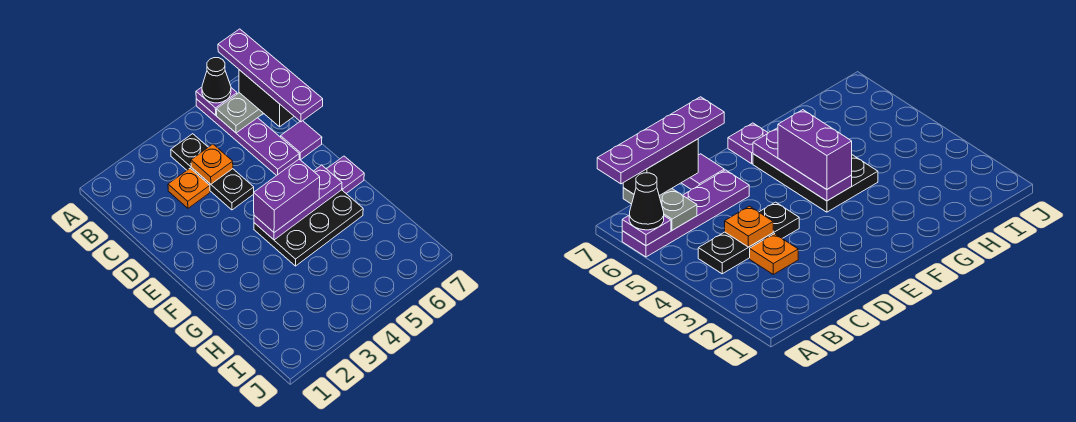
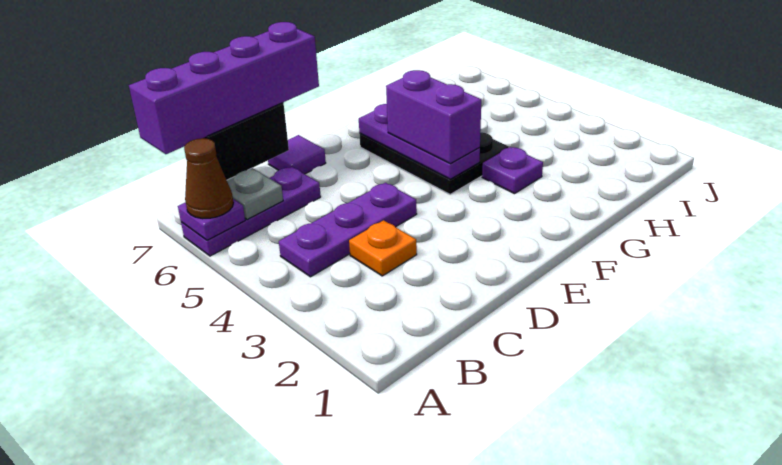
purple plate A6:D6 level 1 -> purple plate A6:C6 level 1
black cone A6 level 3 -> brown cone A6 level 3
purple plate A7:D7 level 4 -> purple brick A7:D7 level 4
black plate B4:D4 level 1 -> purple plate B4:D4 level 1
orange plate C4 level 2 -> none
purple plate F7 level 1 -> purple plate G3 level 1

